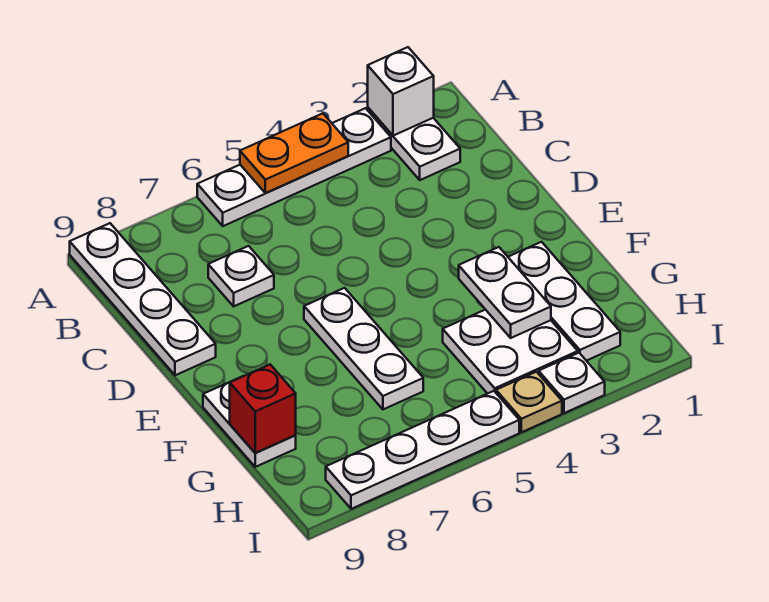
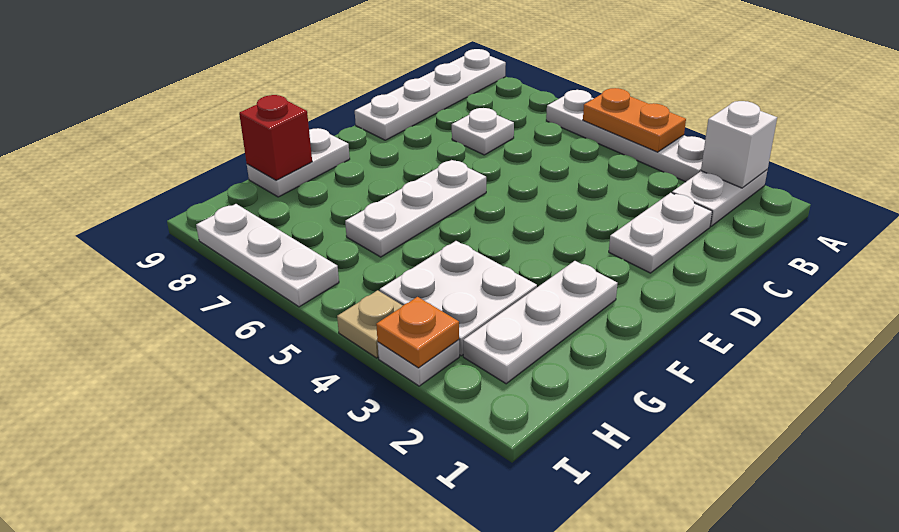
white plate F3:G3 level 2 -> white plate C2:D2 level 1
none -> orange plate I3 level 2
white plate I5:I8 level 1 -> white plate I6:I8 level 1

